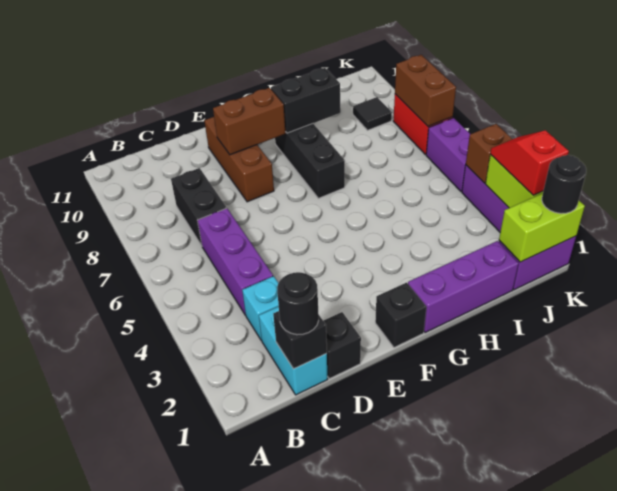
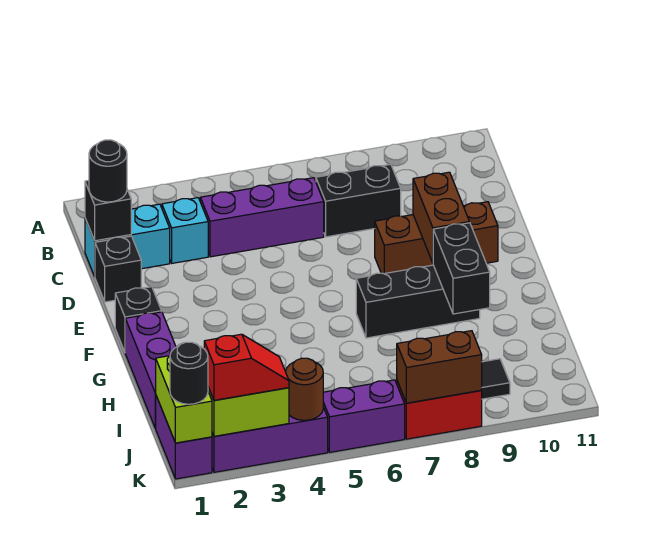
brown brick K4 level 2 -> brown round brick K4 level 2

